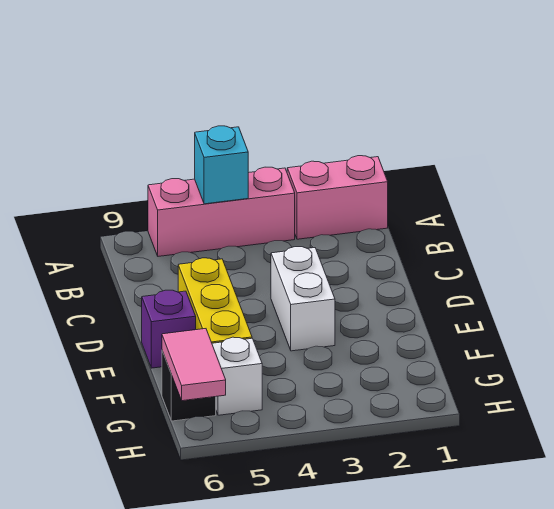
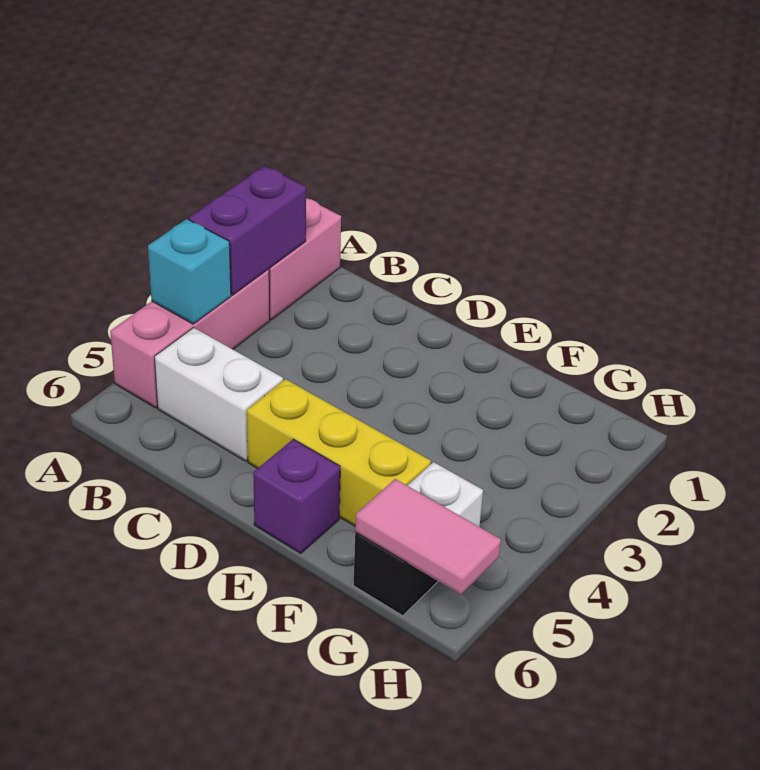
none -> purple brick A2:A3 level 2
white brick D3:E3 level 1 -> white brick B5:C5 level 1

